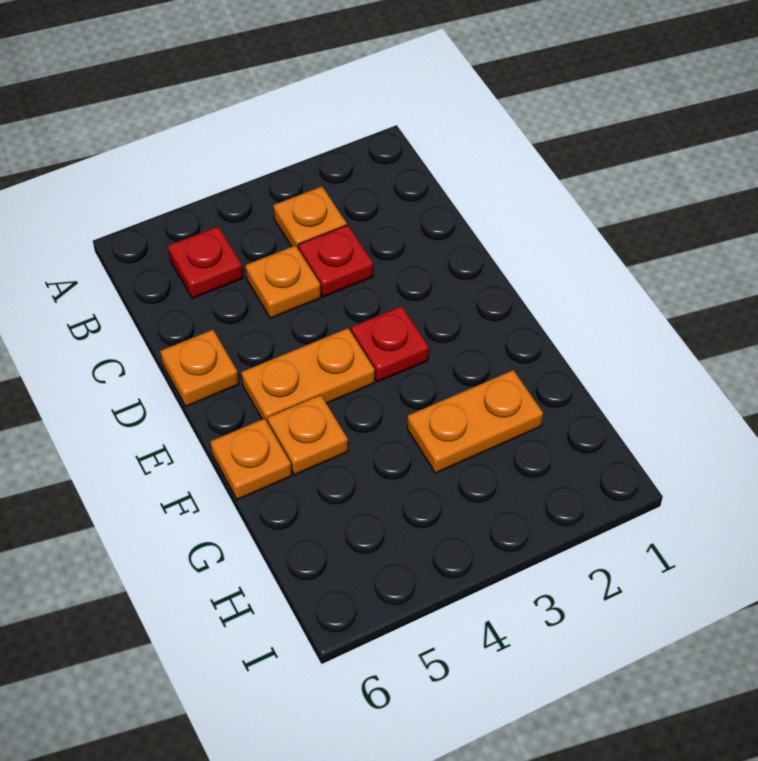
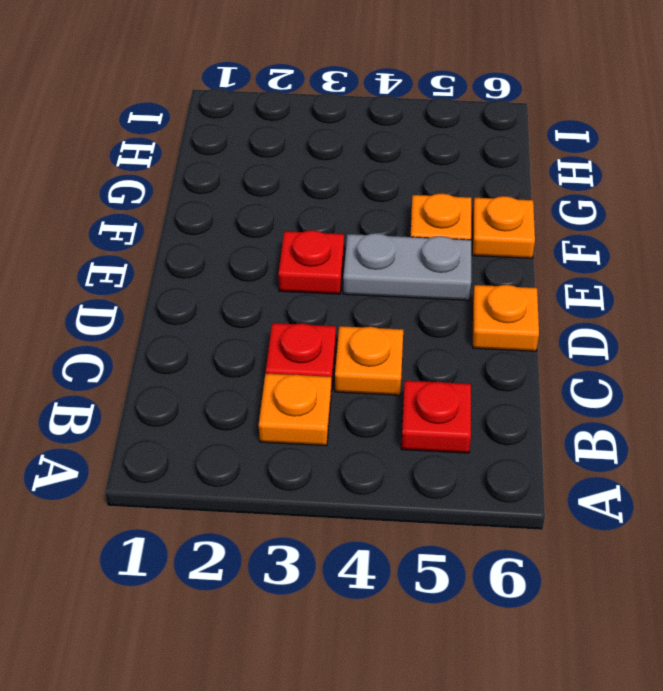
orange plate E4:E5 level 1 -> grey plate E4:E5 level 1
orange plate G2:G3 level 1 -> none

